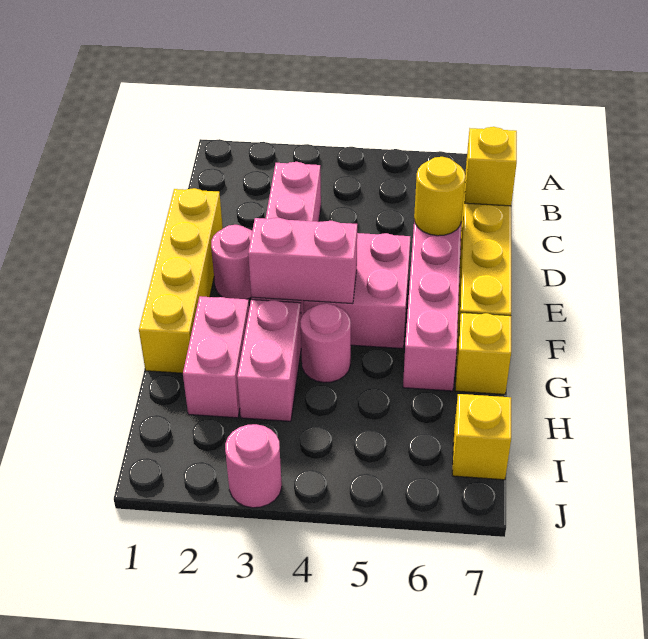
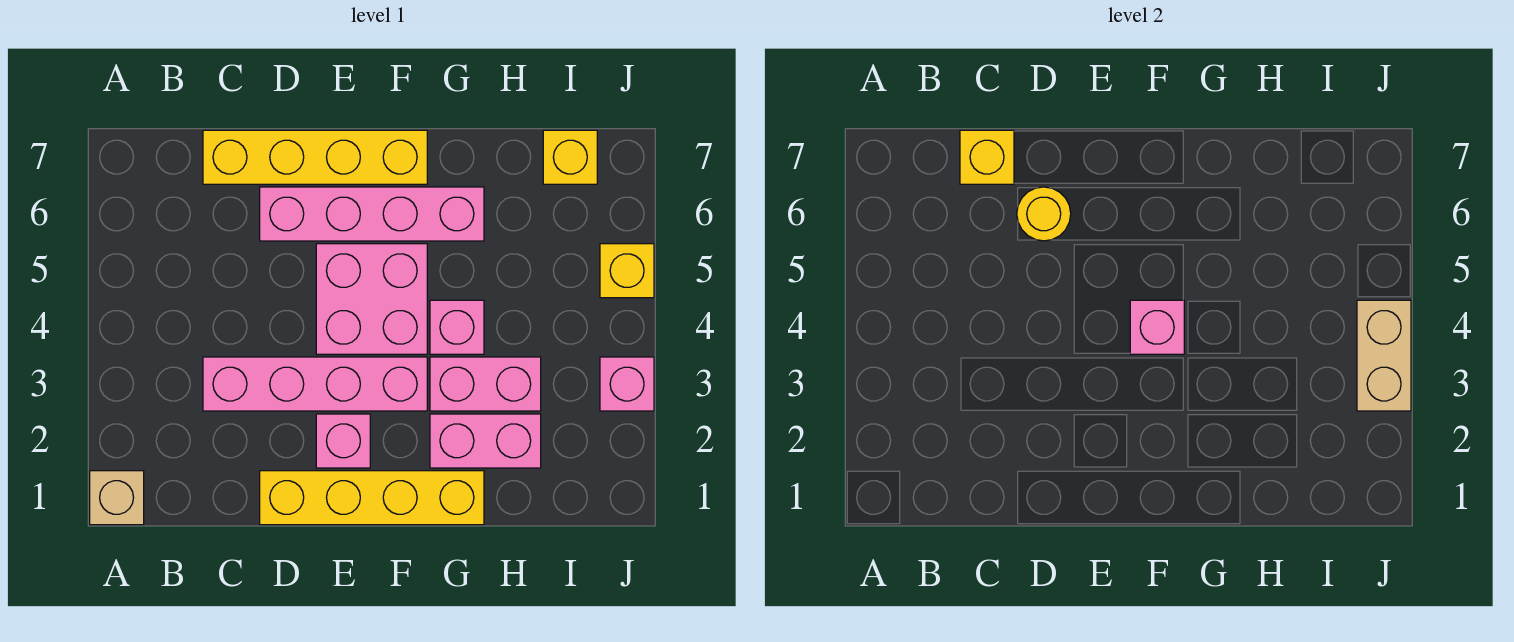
none -> tan brick A1 level 1
pink round brick E2 level 1 -> pink brick E2 level 1
pink brick F3:F4 level 2 -> pink brick F4 level 2
pink round brick G4 level 1 -> pink brick G4 level 1
yellow brick G7 level 1 -> yellow brick J5 level 1
pink round brick J3 level 1 -> pink brick J3 level 1
none -> tan brick J3:J4 level 2

